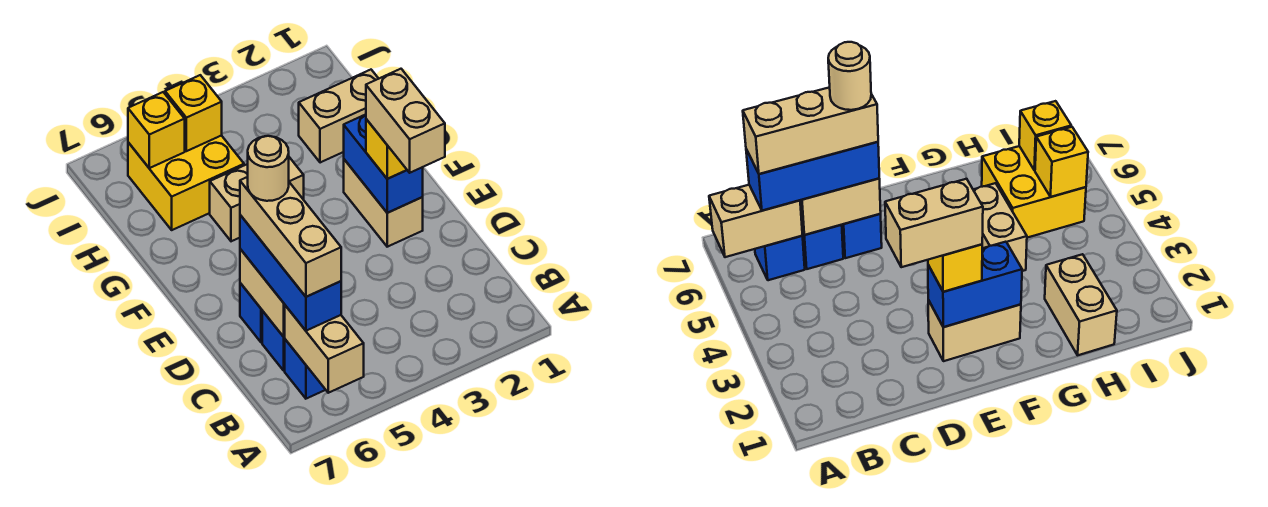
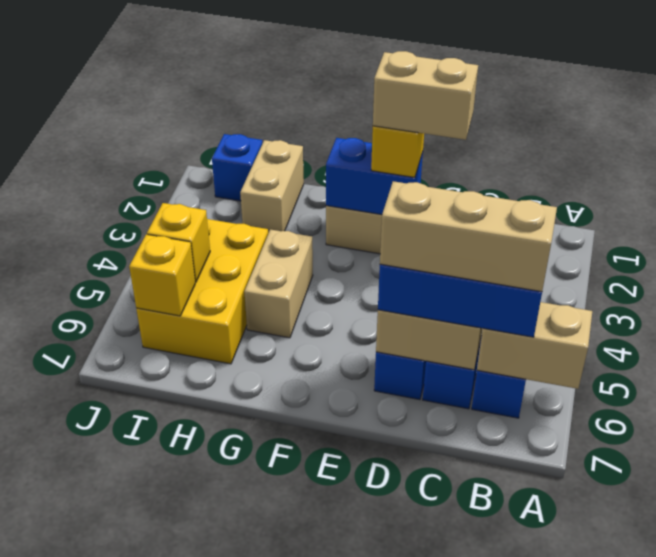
tan round brick D6 level 5 -> none
yellow brick H5:I6 level 1 -> yellow brick H4:I6 level 1
none -> blue brick I1 level 1

